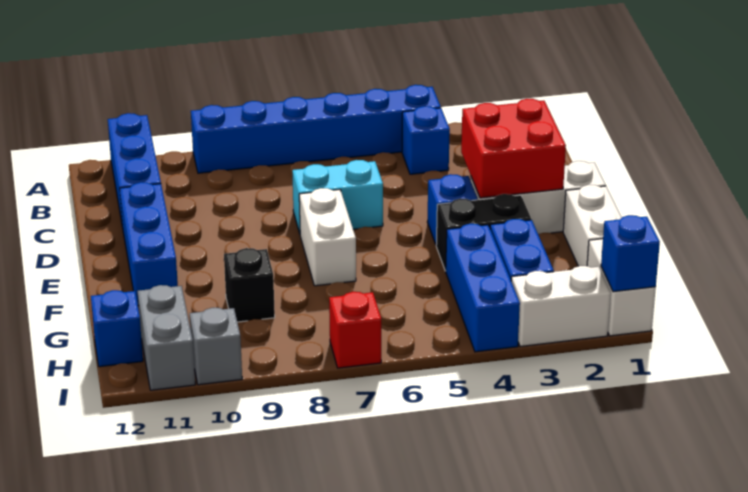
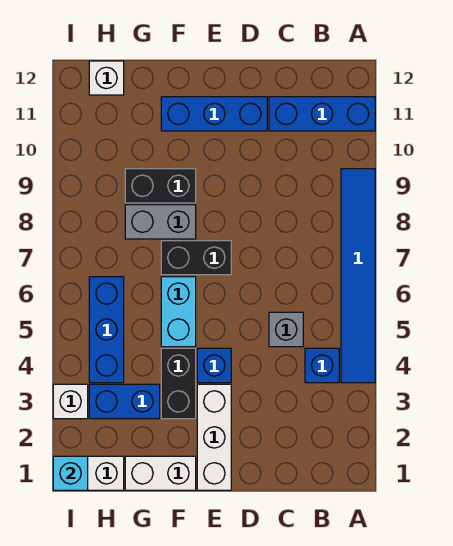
blue brick A4:A9 level 1 -> blue tile A4:A9 level 1
red brick D2:E3 level 2 -> none
cyan brick D6:D7 level 1 -> cyan brick F5:F6 level 1
white brick E7:F7 level 1 -> black brick E7:F7 level 1
blue brick G4:I4 level 1 -> blue brick H4:H6 level 1
black brick G9 level 1 -> black brick F9:G9 level 1
grey brick H11:I11 level 1 -> grey brick F8:G8 level 1
blue brick H12 level 1 -> white brick H12 level 1
blue brick I1 level 2 -> cyan brick I1 level 2
white brick I2:I3 level 1 -> white brick I3 level 1
red brick I7 level 1 -> none
grey brick I10 level 1 -> grey brick C5 level 1

